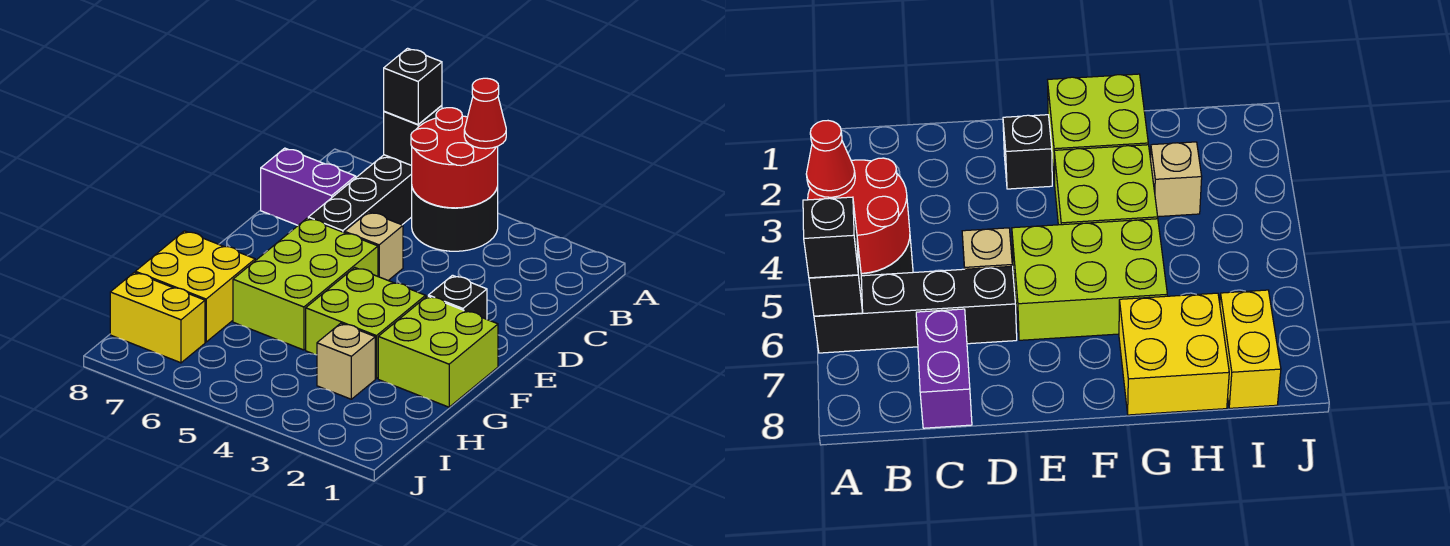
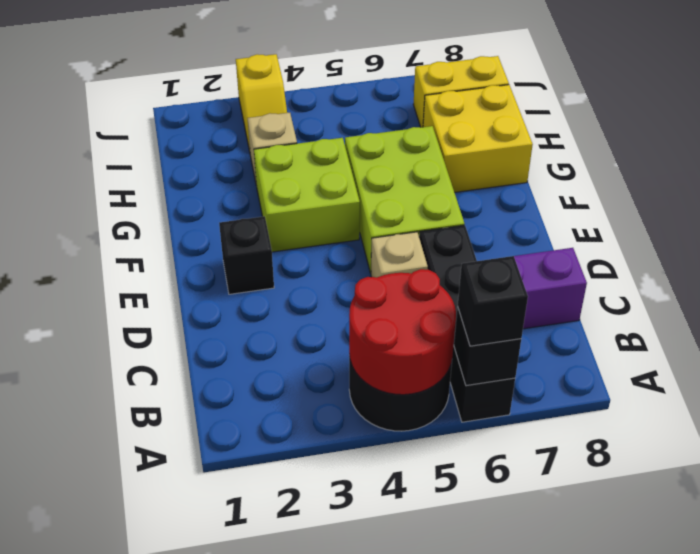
red cone A4 level 3 -> none
lime brick F1:G2 level 1 -> none
none -> yellow slope I3:J3 level 1 top J

